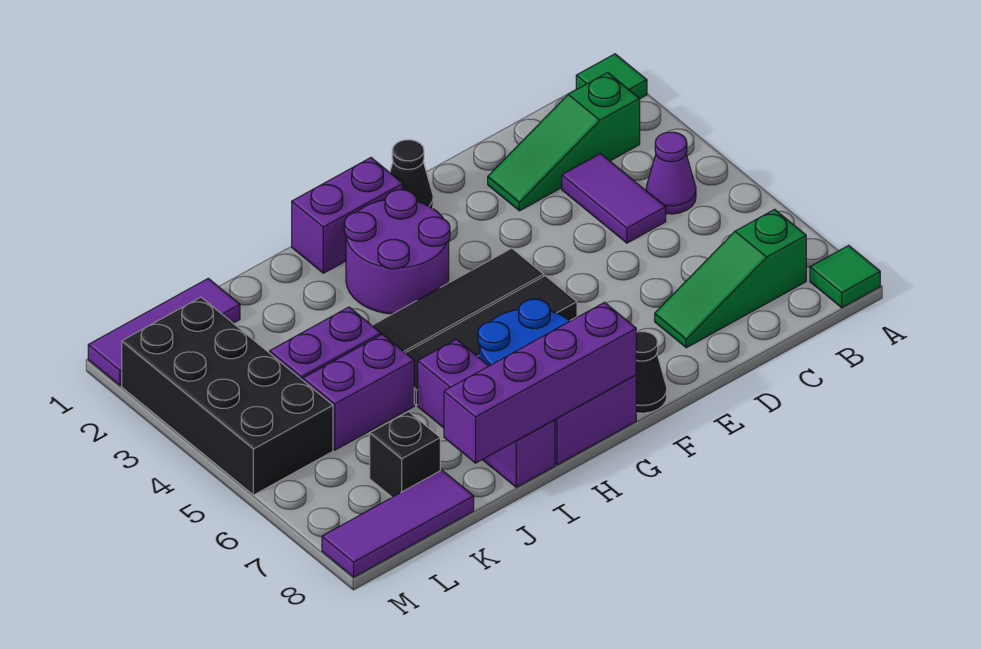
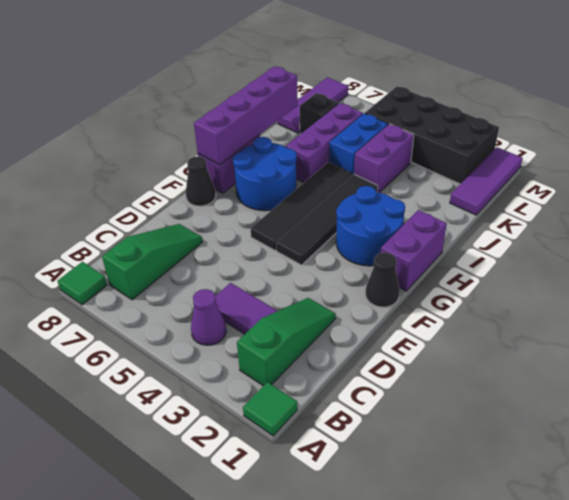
purple round brick G2:H3 level 1 -> blue round brick G2:H3 level 1
purple brick I6:I8 level 1 -> purple brick I6:K6 level 1
purple brick J5:K5 level 1 -> blue brick J5:K5 level 1

